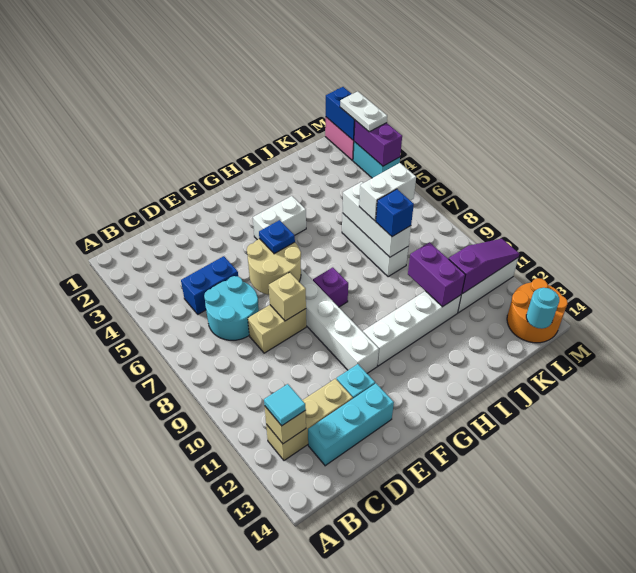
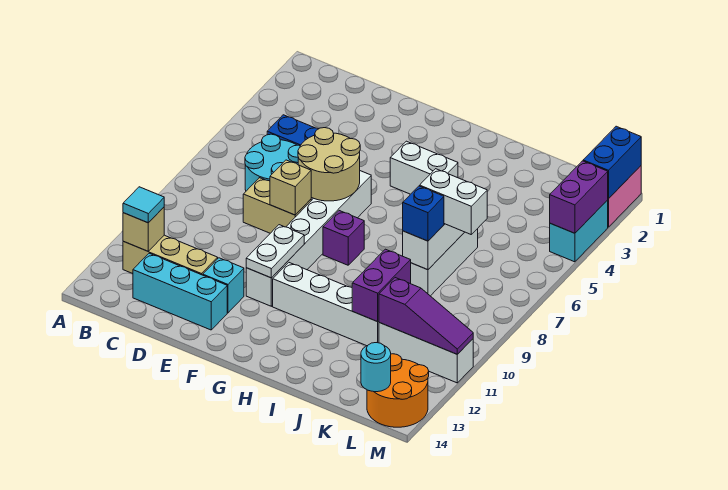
blue plate F6 level 3 -> none
white plate M2:M3 level 3 -> white plate F10:F11 level 2

